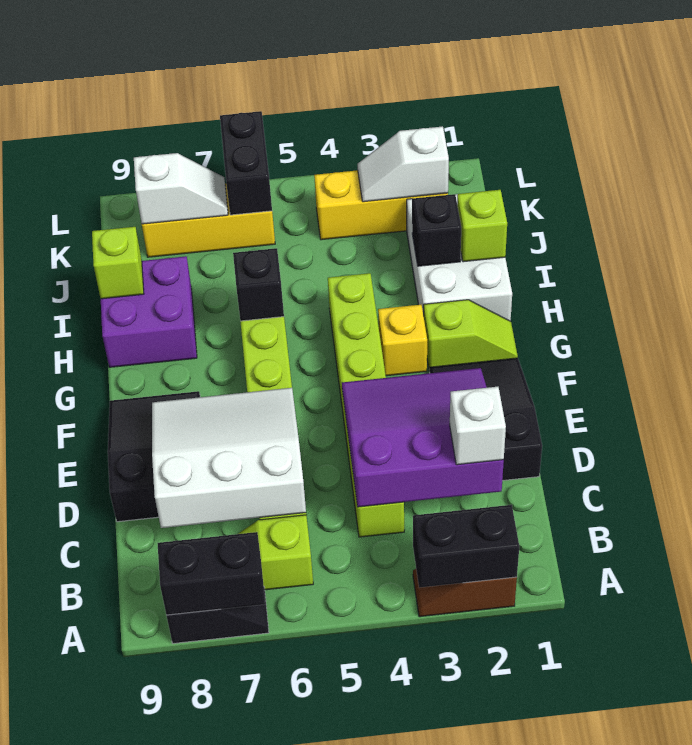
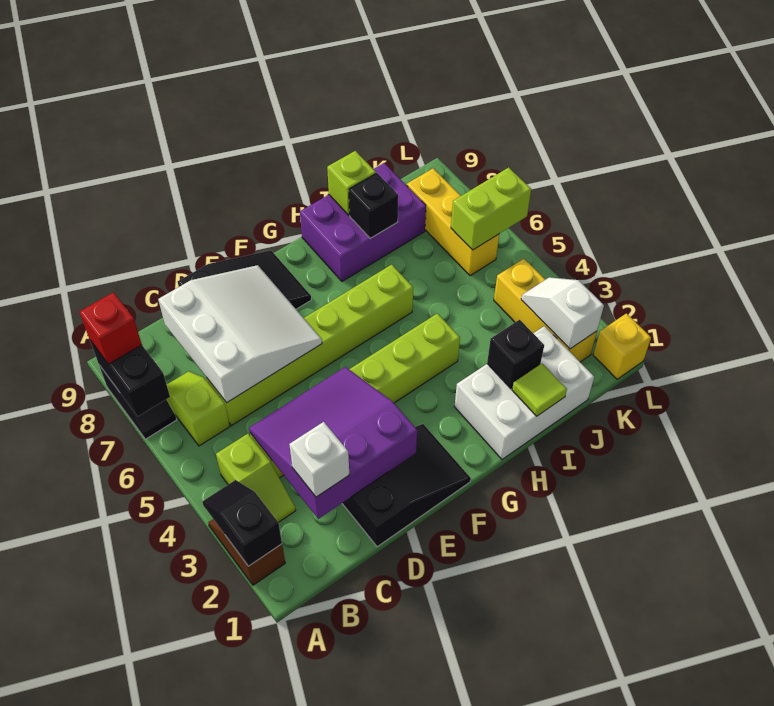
black brick A2:A3 level 2 -> black slope A2:A3 level 2 top 2
none -> red brick A8 level 3
purple slope C2:E4 level 2 top C -> purple slope C2:E4 level 2 top 2
lime slope G1:G2 level 1 top 2 -> lime slope B3:B4 level 1 top 4
yellow brick G3 level 1 -> yellow brick L1 level 1
black brick H6 level 2 -> black brick I8 level 2
purple brick H8:I9 level 1 -> purple brick H8:J9 level 1
lime brick I1 level 2 -> lime tile I1 level 2
black brick K6:L6 level 2 -> lime brick K6:L6 level 2
white slope K7:K8 level 2 top 8 -> none

